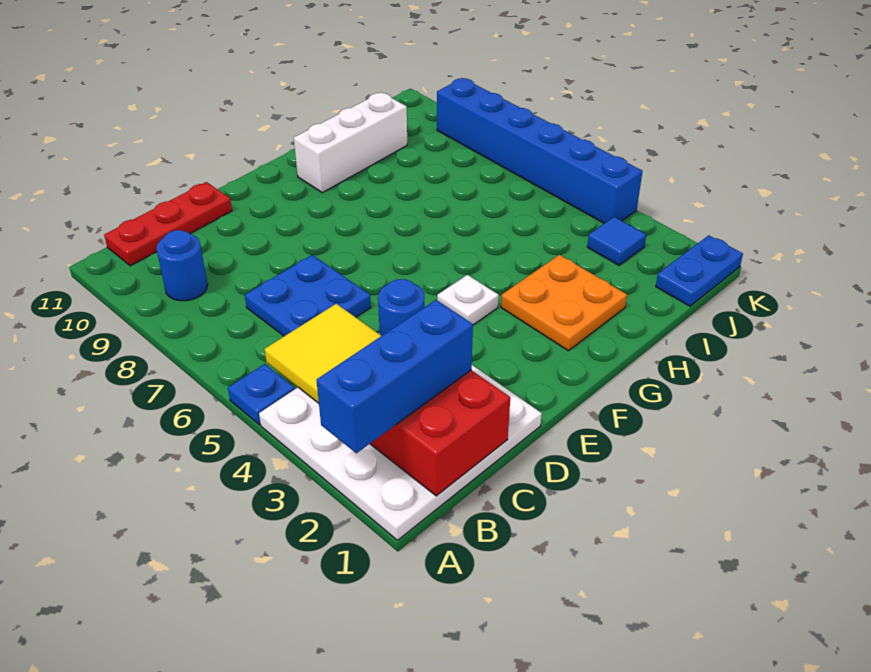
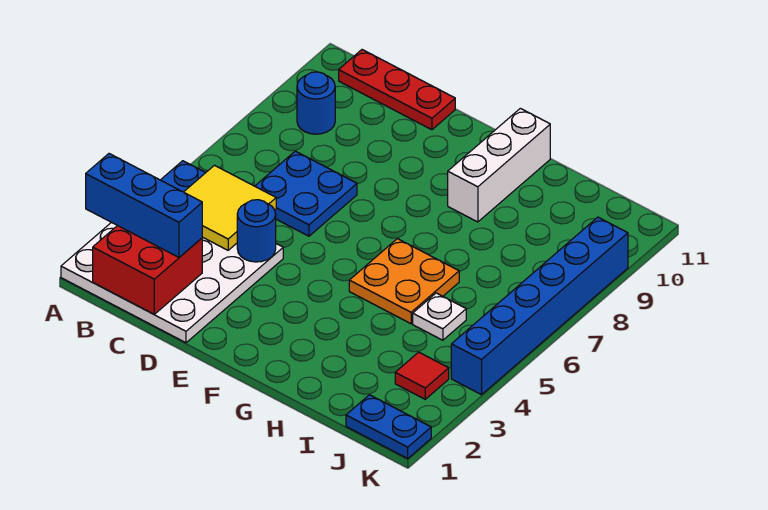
white plate F4 level 1 -> white plate I5 level 1
orange plate G2:H3 level 1 -> orange plate G5:H6 level 1
white brick G10:I10 level 1 -> white brick G9:G11 level 1
blue tile J3 level 1 -> red tile J3 level 1

